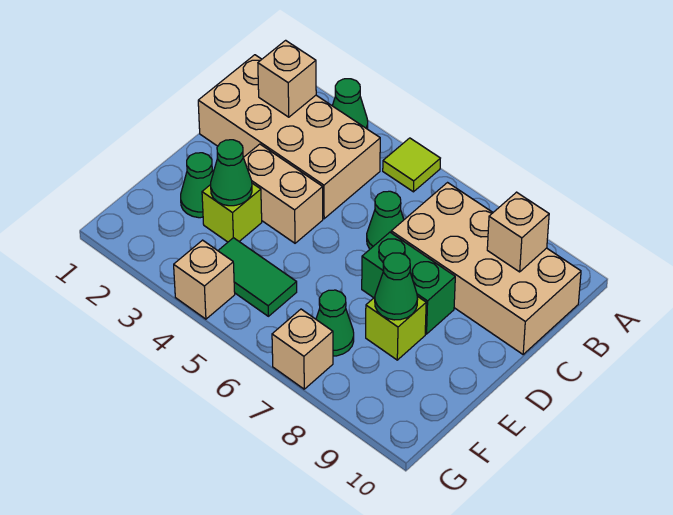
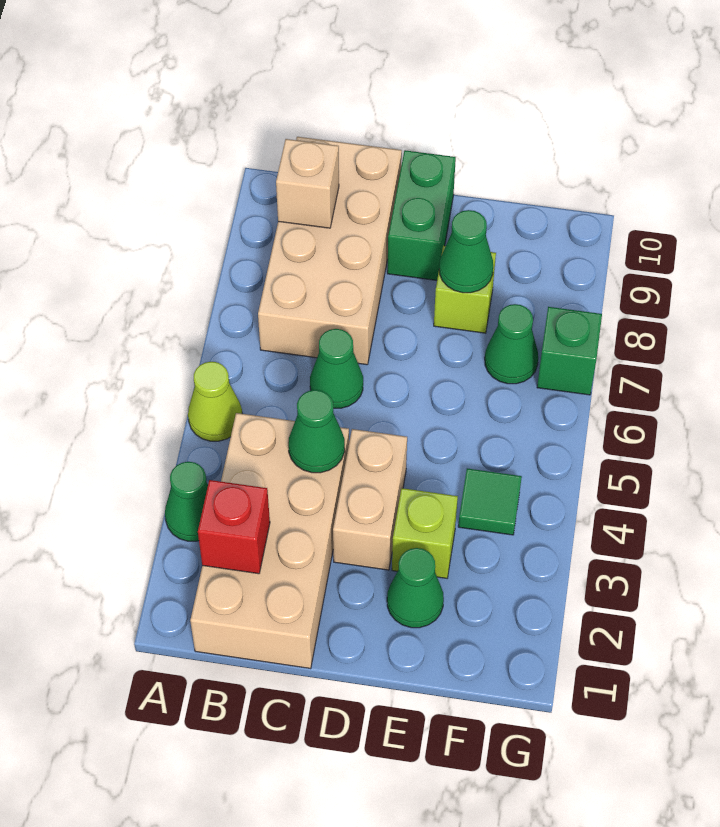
lime tile A5 level 1 -> lime cone A5 level 1
tan brick B2 level 2 -> red brick B2 level 2
green brick D7:D8 level 1 -> green brick D9:D10 level 1
green cone E3 level 2 -> green cone C4 level 2
green tile F4:F5 level 1 -> green tile F4 level 1
tan brick G4 level 1 -> none
tan brick G7 level 1 -> green brick G7 level 1

